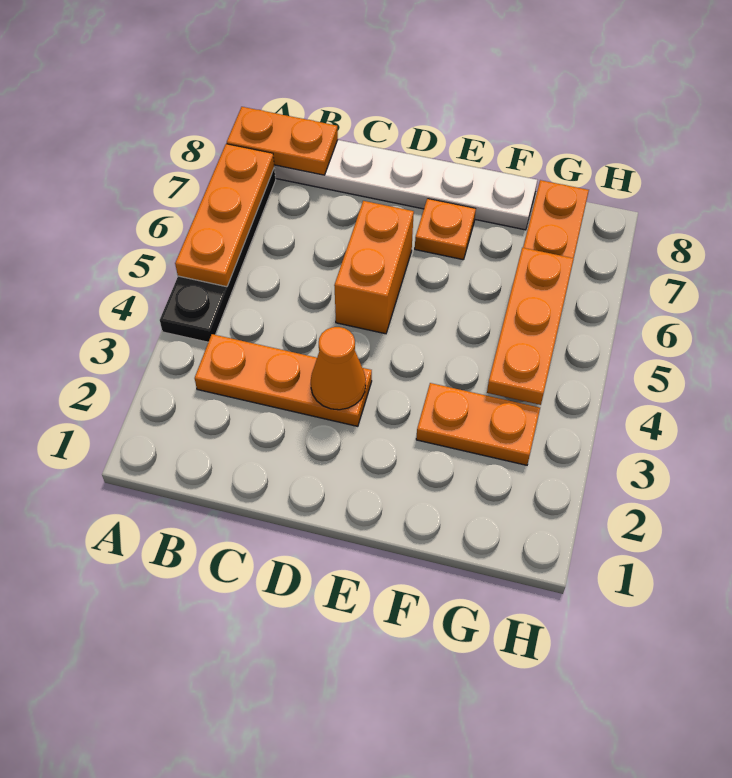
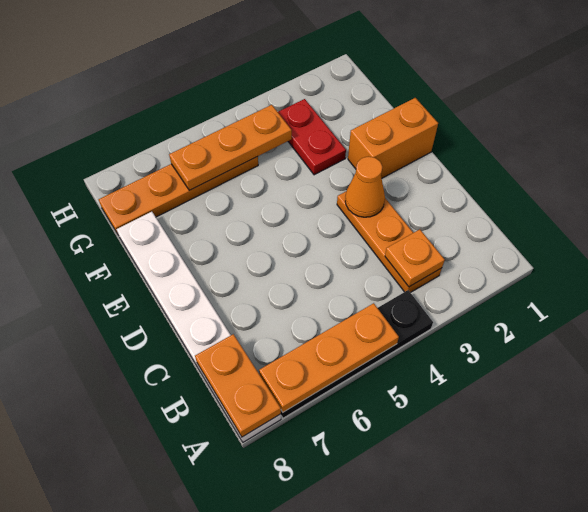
orange brick D5:D6 level 1 -> orange brick E1:E2 level 1
orange plate E7 level 1 -> orange plate B3 level 2
orange plate F3:G3 level 1 -> red plate F3:G3 level 1

